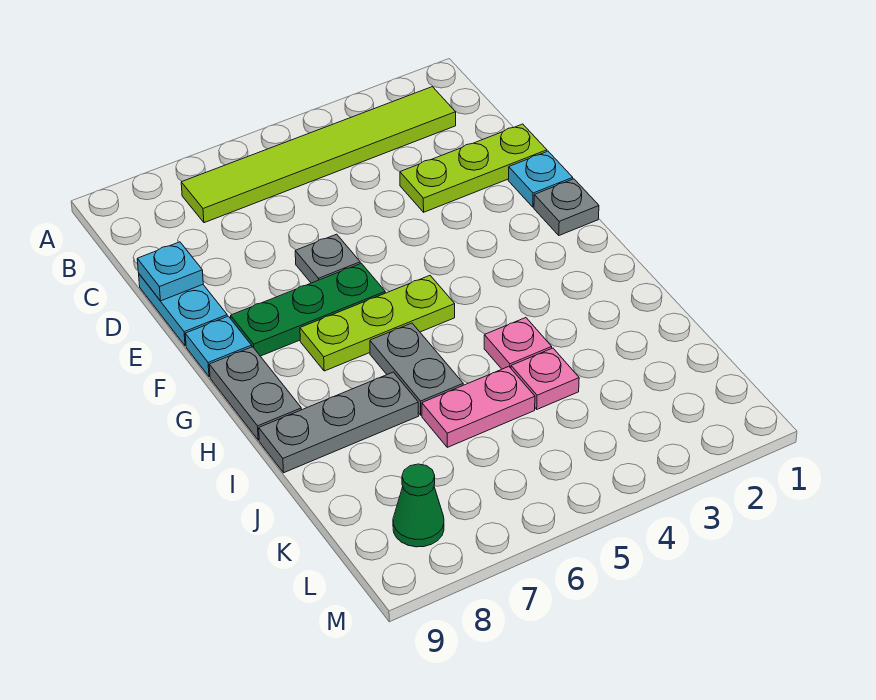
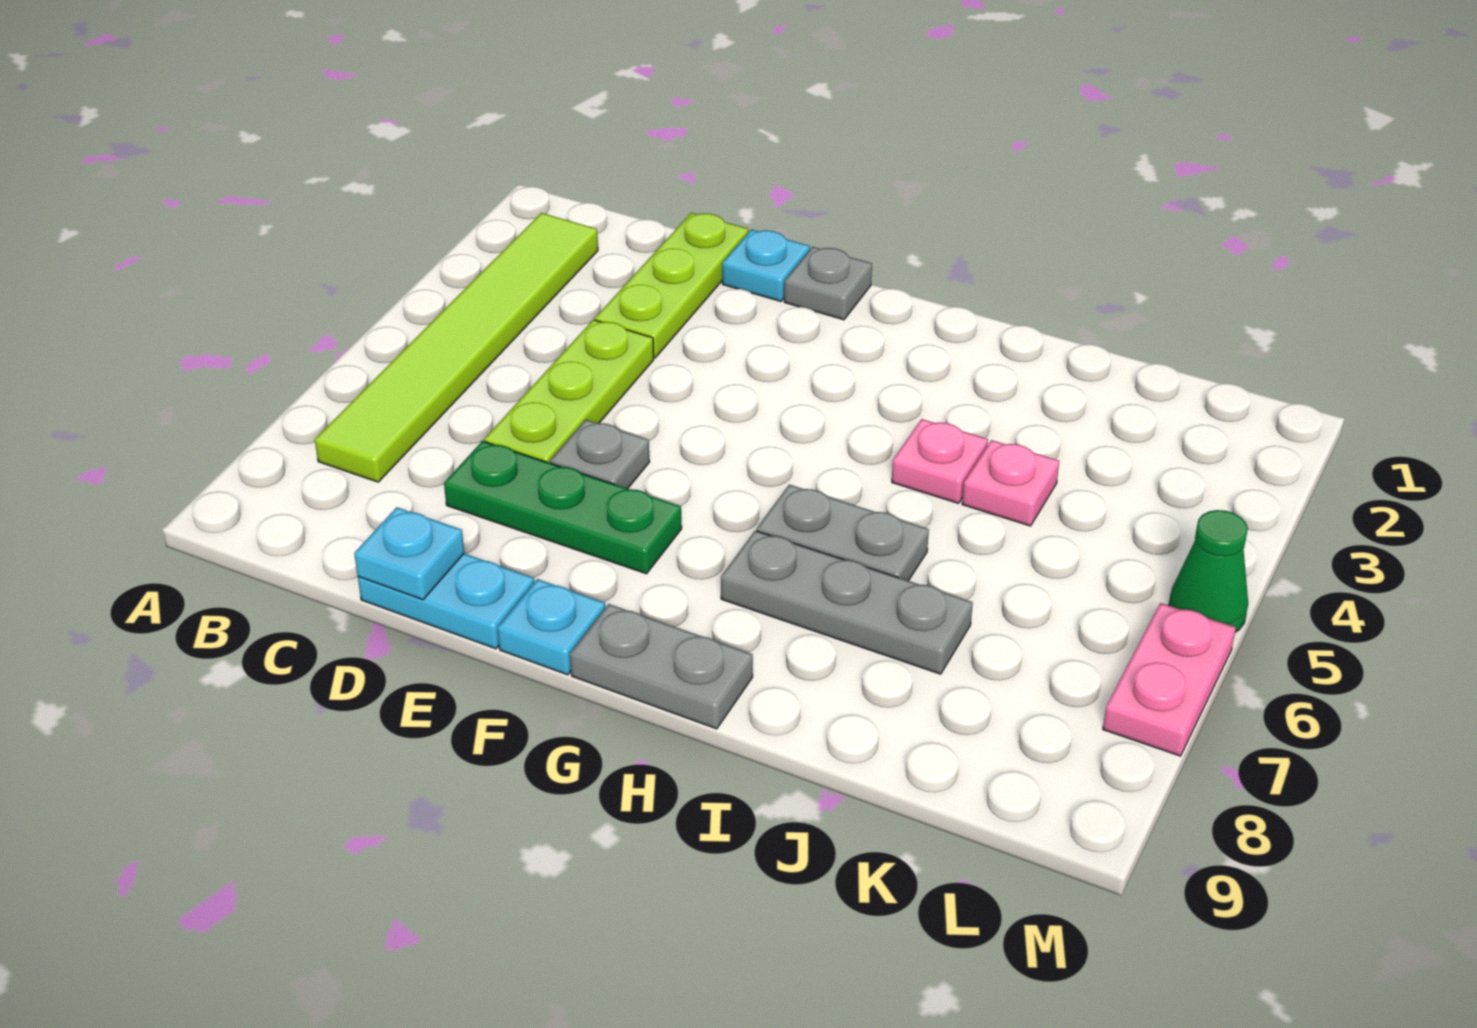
green plate F6:F8 level 1 -> green plate D7:F7 level 1
lime plate G5:G7 level 1 -> lime plate D4:D6 level 1
grey plate I7:I9 level 1 -> grey plate H7:J7 level 1
pink plate J5:J6 level 1 -> pink plate M6:M7 level 1
green cone L8 level 1 -> green cone M5 level 1

